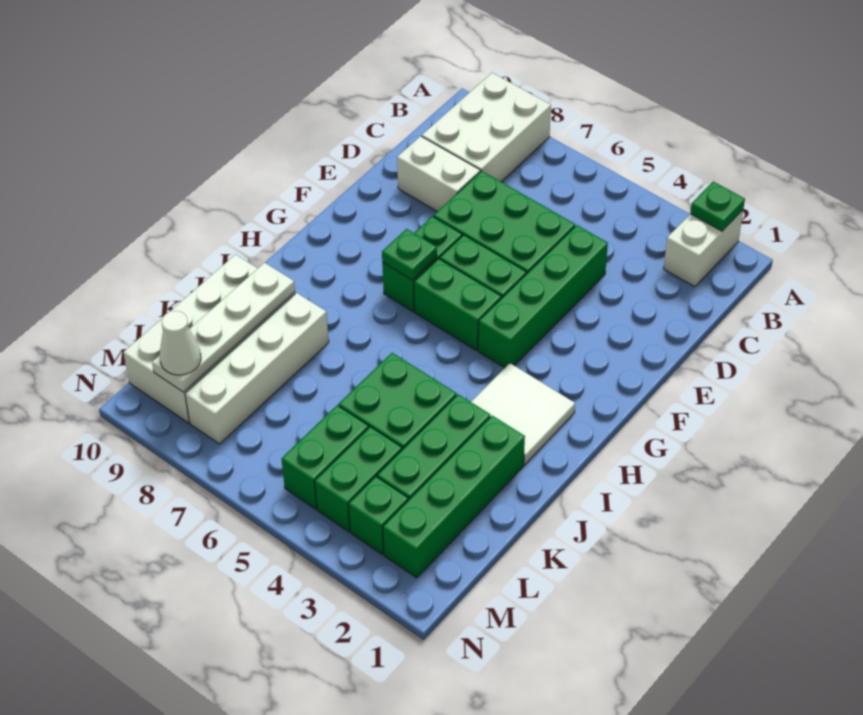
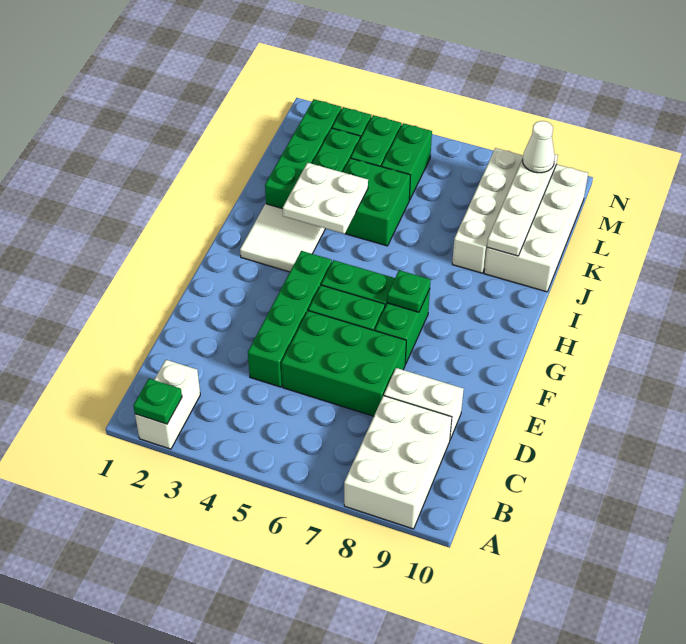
none -> white plate I3:J4 level 2

